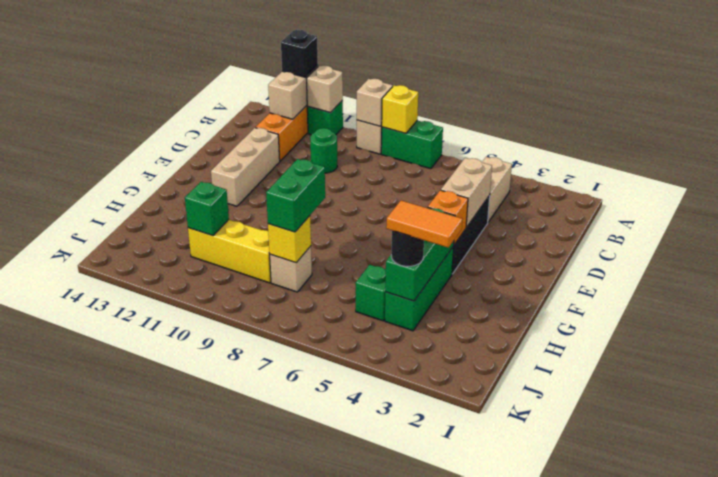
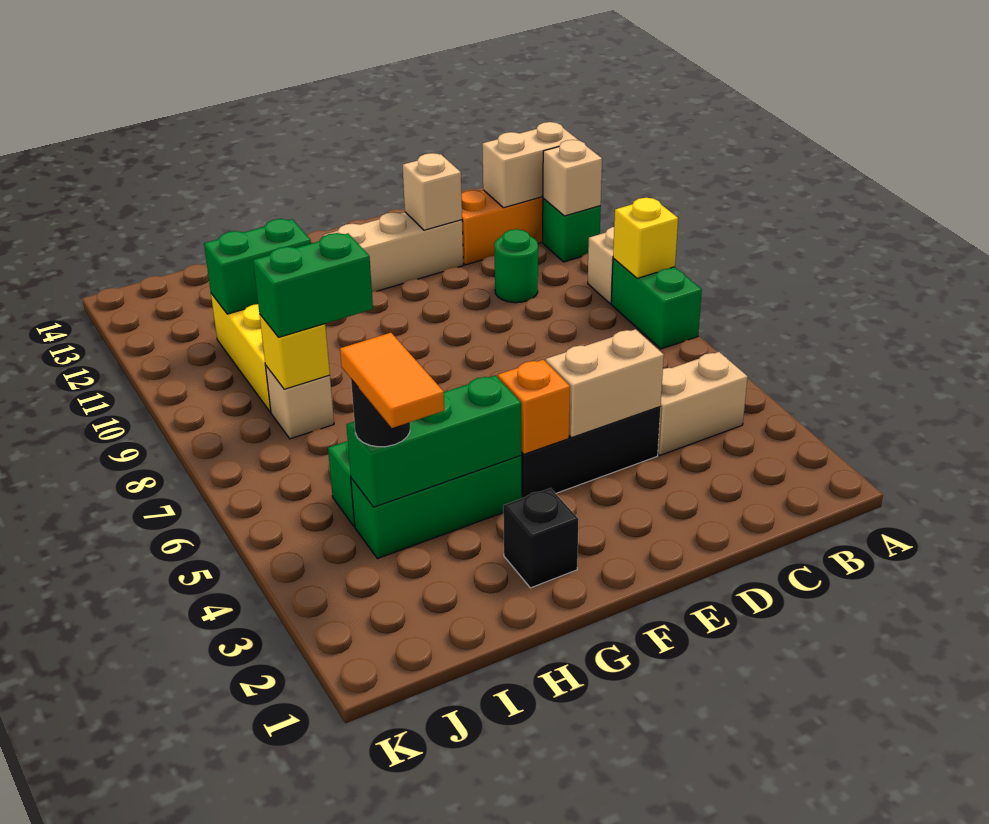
tan brick A9 level 2 -> tan brick D12 level 2
black brick A12 level 3 -> black brick G2 level 1
green brick I11 level 2 -> green brick H11:I11 level 2

